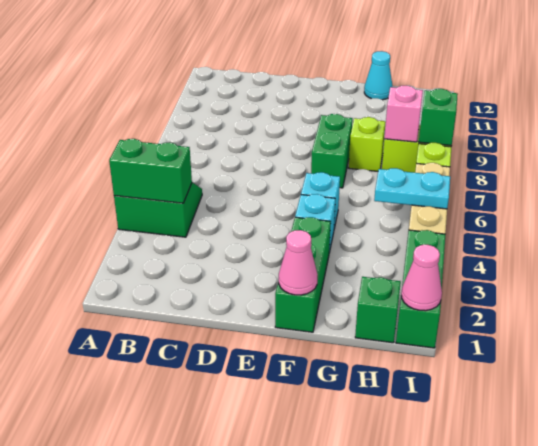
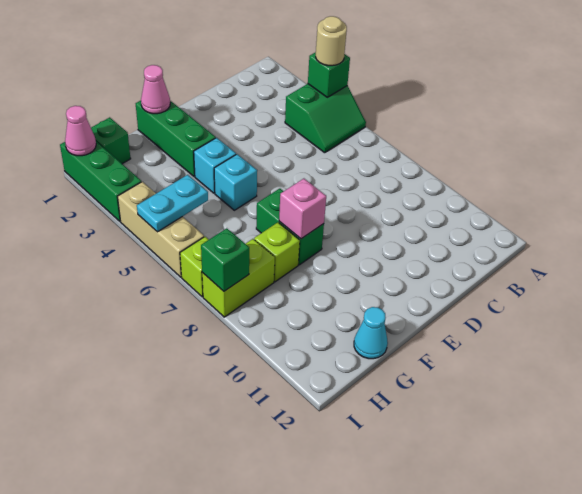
green brick A4:B4 level 2 -> green brick A4 level 2
none -> tan round brick A4 level 3
pink brick H8 level 2 -> pink brick F8 level 2

